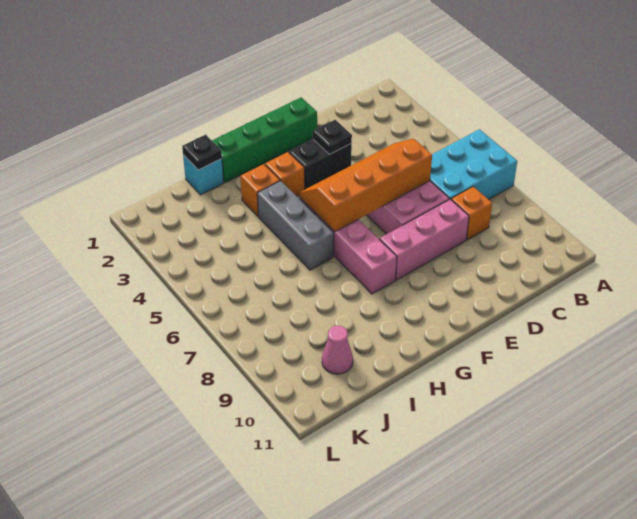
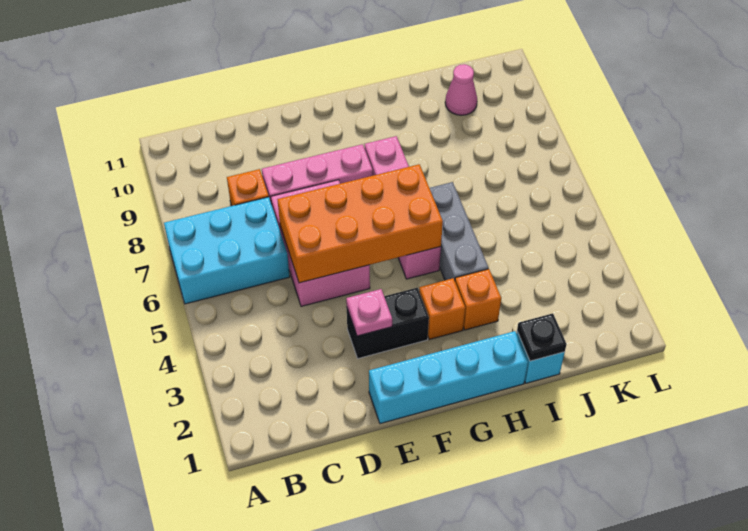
orange slope D5:G6 level 2 top 6 -> orange brick D5:G6 level 2
green brick E1:H1 level 1 -> cyan brick E1:H1 level 1
black plate E3 level 2 -> pink plate E3 level 2

